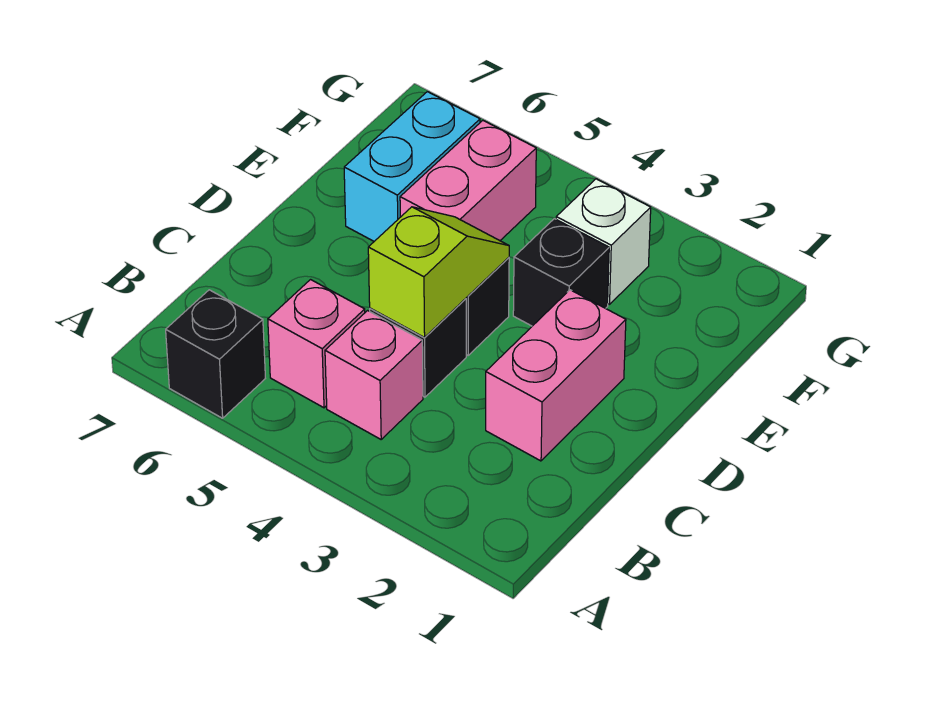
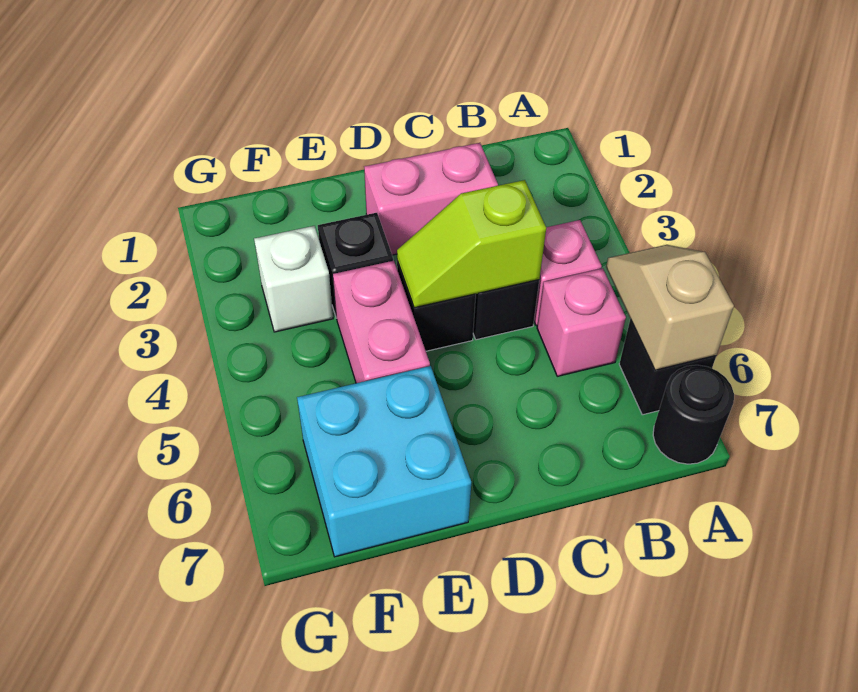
none -> tan slope A5:A6 level 2 top 6
none -> black round brick A7 level 1
pink brick E5:F5 level 1 -> pink brick E4:E5 level 1
cyan brick E6:F6 level 1 -> cyan brick E6:F7 level 1

